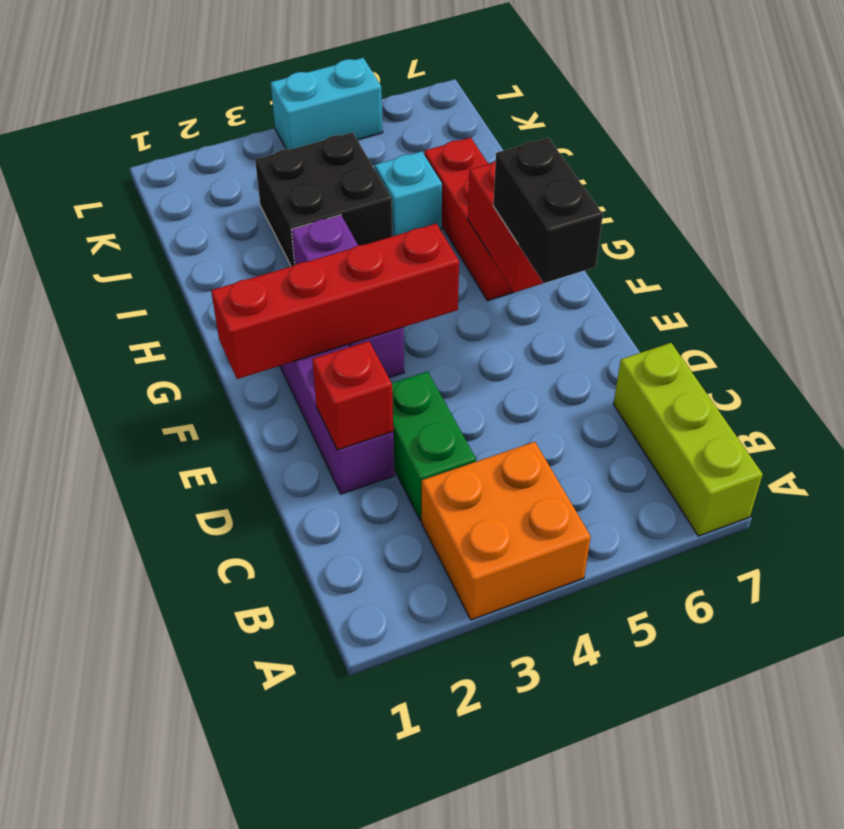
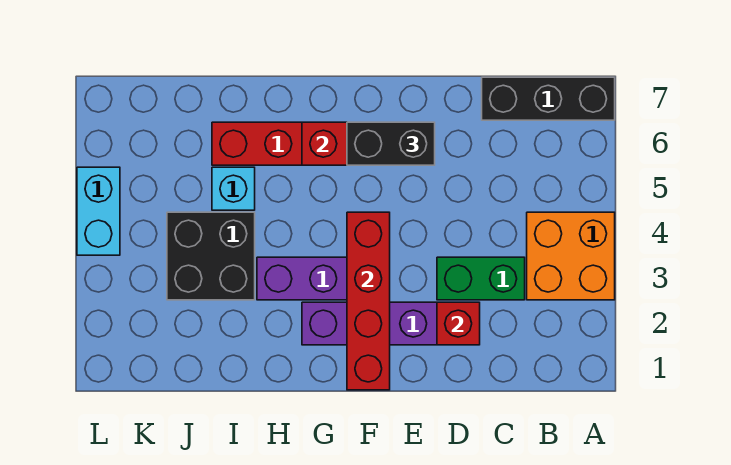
lime brick A7:C7 level 1 -> black brick A7:C7 level 1

